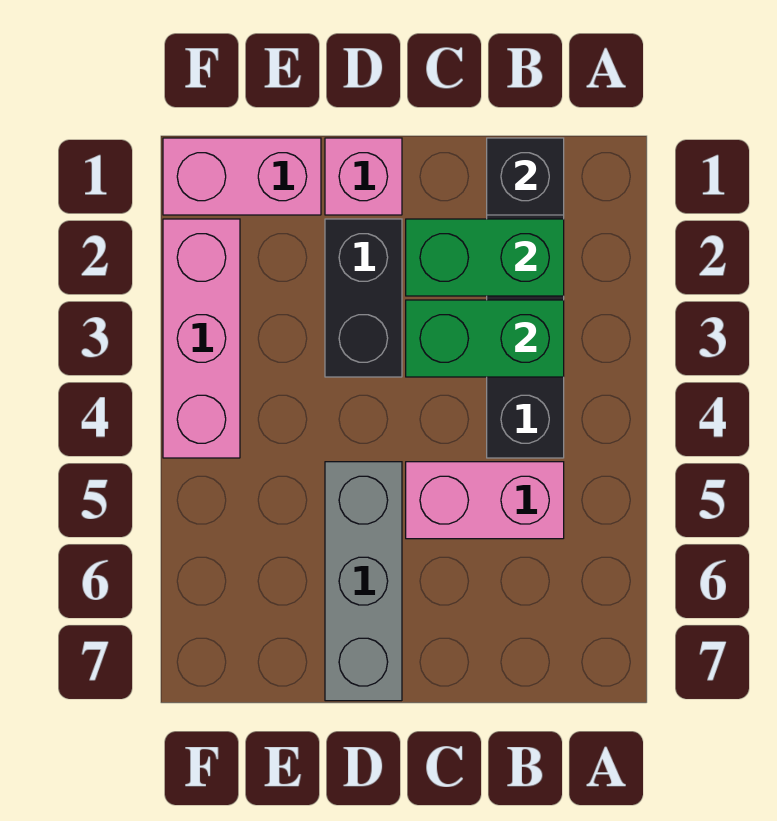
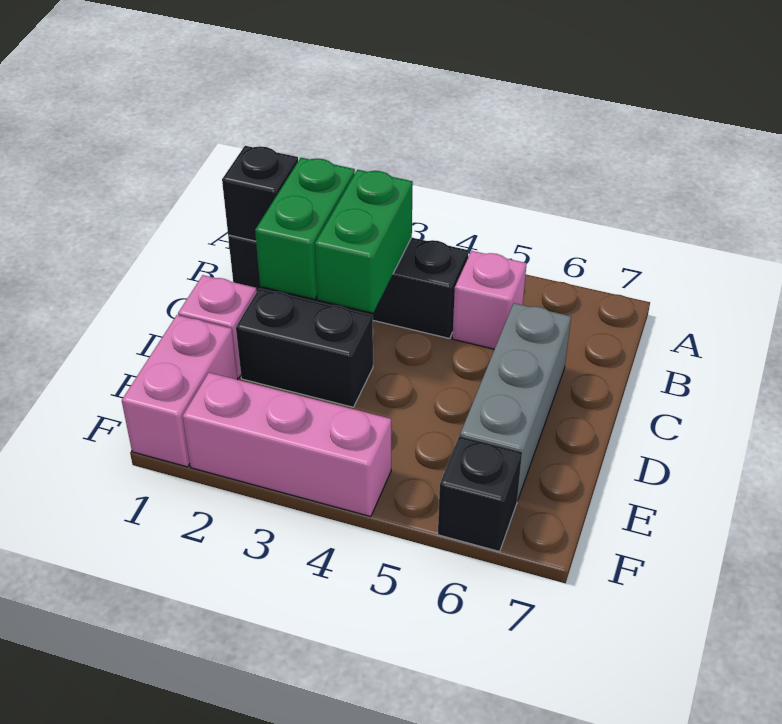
pink brick B5:C5 level 1 -> pink brick B5 level 1
grey brick D5:D7 level 1 -> grey brick C6:E6 level 1
none -> black brick F6 level 1

